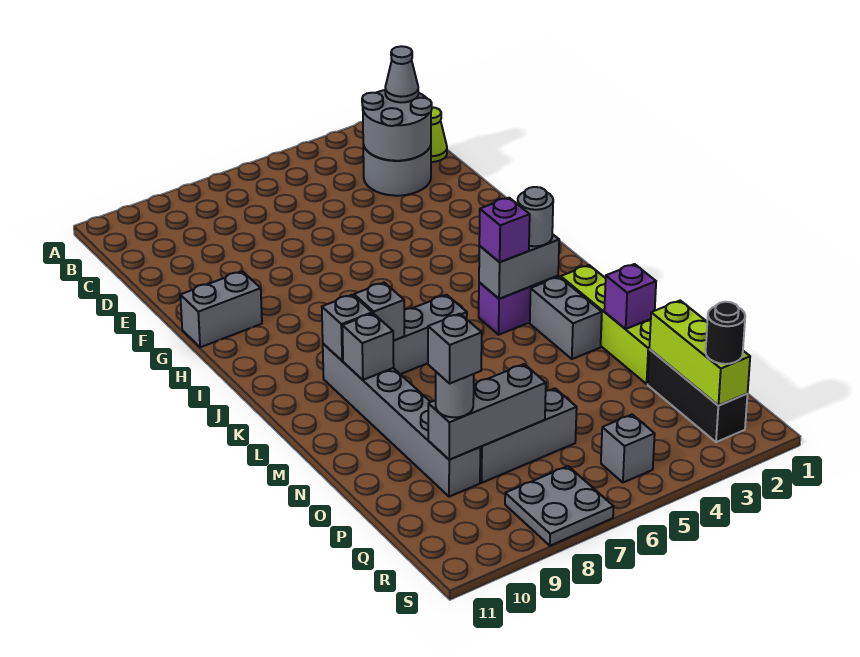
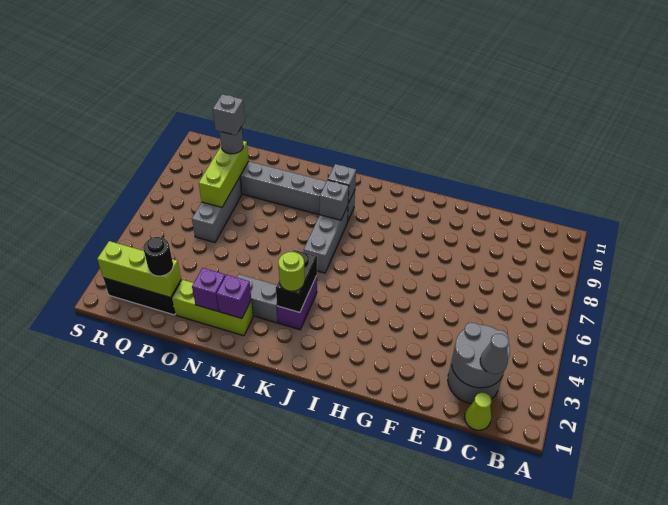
grey brick G10:G11 level 1 -> none
grey brick K3:K4 level 2 -> black brick K3:K4 level 2
grey round brick K3 level 3 -> lime round brick K3 level 3
purple brick K4 level 3 -> purple brick M2 level 2
lime brick L2:O2 level 1 -> lime brick M2:O2 level 1
grey brick L9 level 2 -> none
grey brick P7:P9 level 2 -> lime brick P7:P9 level 2
black round brick R2 level 3 -> black round brick P2 level 3
grey brick R5 level 1 -> none
grey plate R7:S8 level 1 -> none

